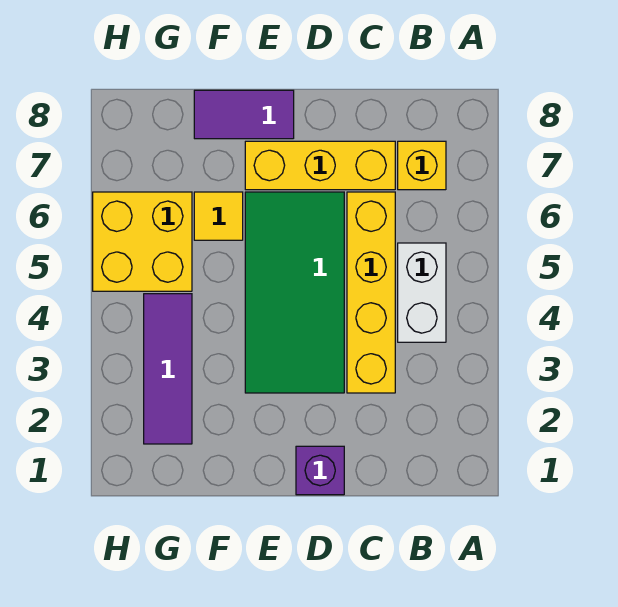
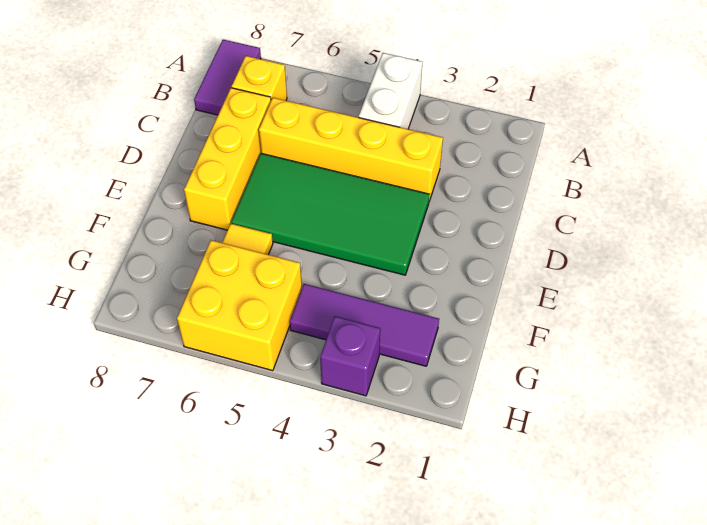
white brick B4:B5 level 1 -> white brick A4:B4 level 1
purple brick D1 level 1 -> purple brick H3 level 1
purple tile E8:F8 level 1 -> purple tile A8:B8 level 1

